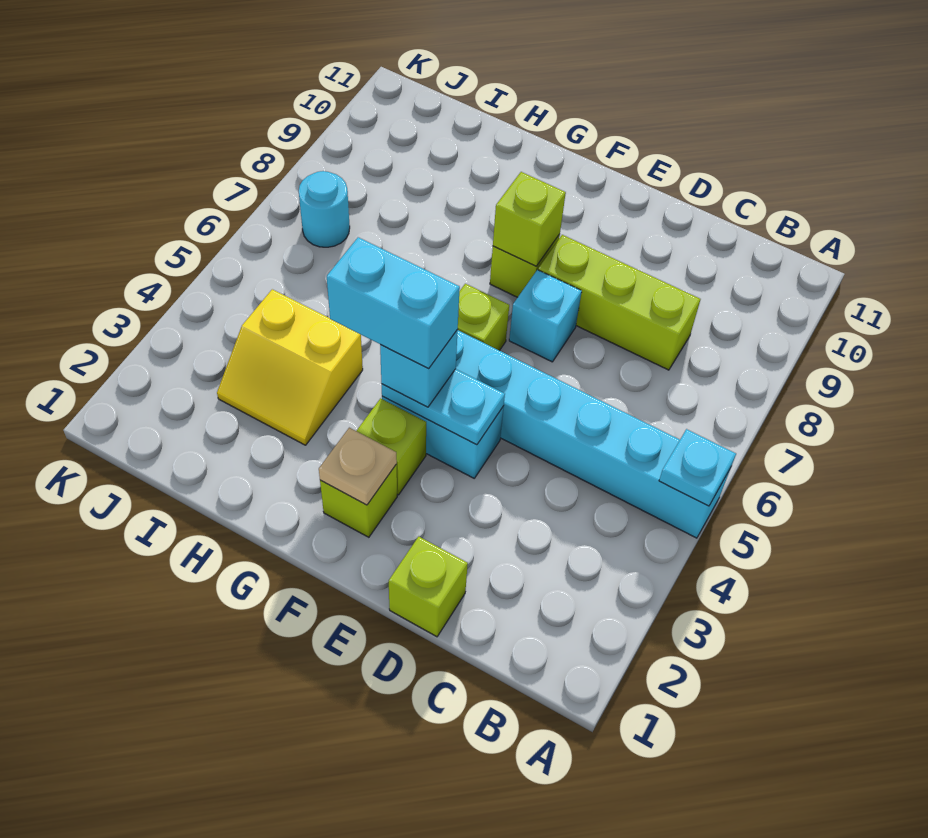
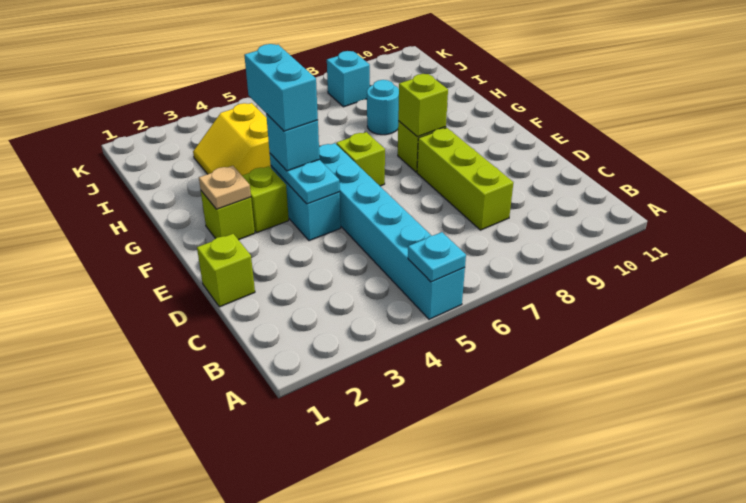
cyan brick E7 level 1 -> cyan brick J8 level 1
cyan round brick J7 level 1 -> cyan round brick H8 level 1

